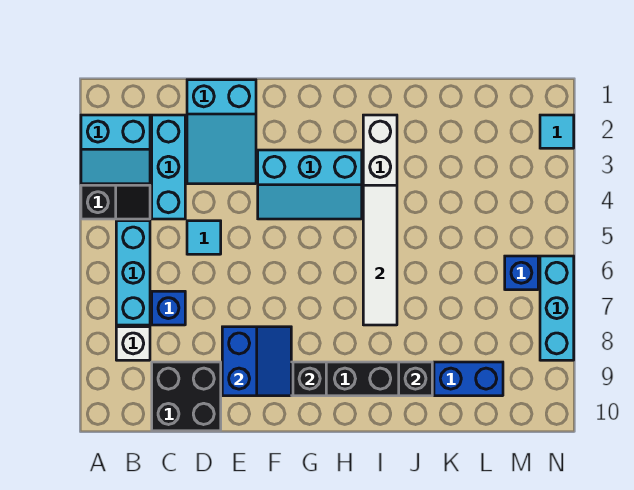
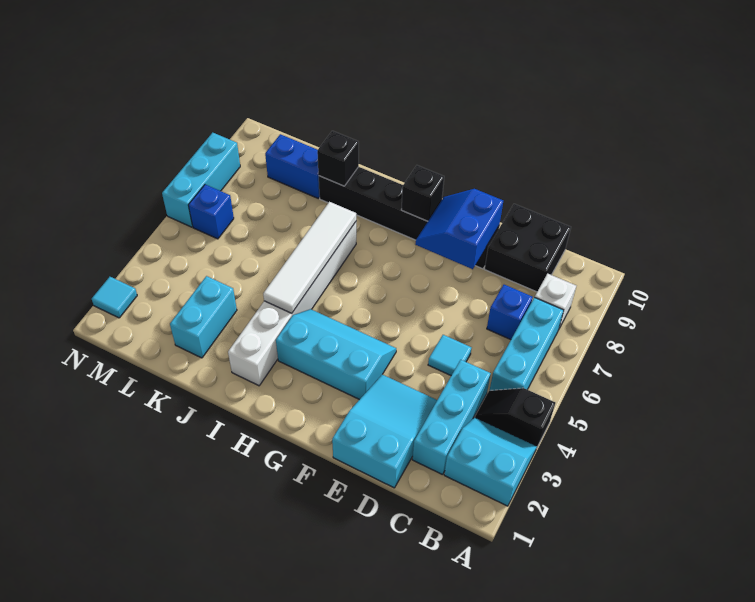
none -> cyan brick K2:K3 level 1

